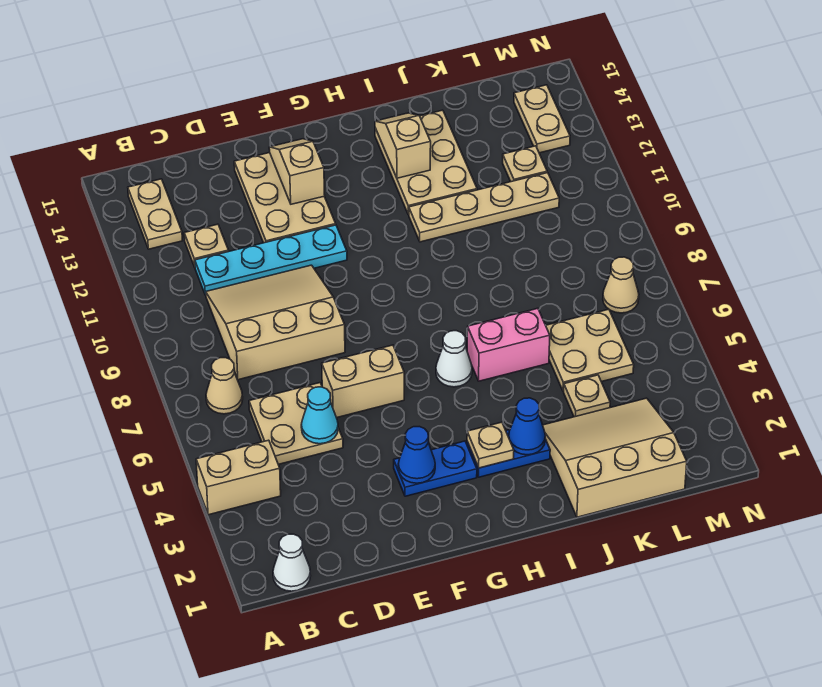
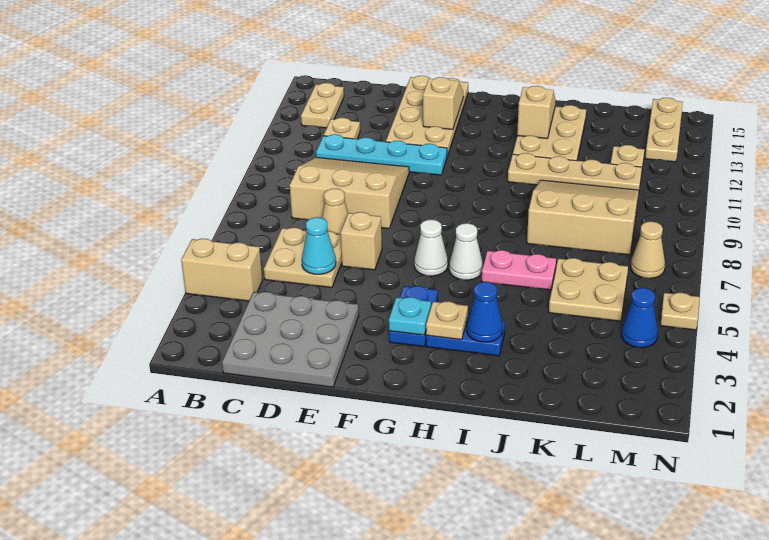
white cone B1 level 1 -> white cone G6 level 1
tan cone B7 level 1 -> tan cone D7 level 1
none -> grey plate C1:E3 level 1
tan brick E6:F6 level 1 -> tan brick E6 level 1
tan plate E12:F14 level 1 -> tan plate E12:F15 level 1
blue plate F3:G3 level 1 -> blue plate G3:G4 level 1
blue cone F3 level 2 -> blue cone M4 level 1
none -> cyan plate G3 level 2
pink brick I6:J6 level 1 -> pink plate I6:J6 level 1
tan slope J1:L3 level 1 top 1 -> tan slope J8:L10 level 1 top 8
tan plate K4 level 1 -> tan plate N5 level 1
tan plate M13:M14 level 1 -> tan plate M13:M15 level 1

